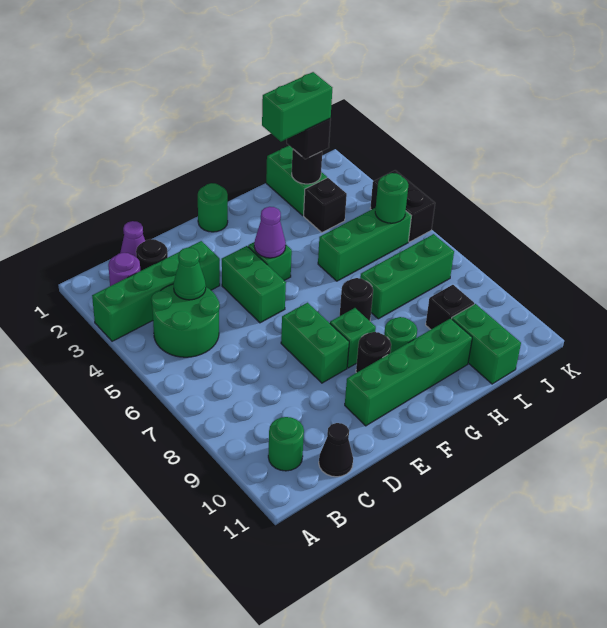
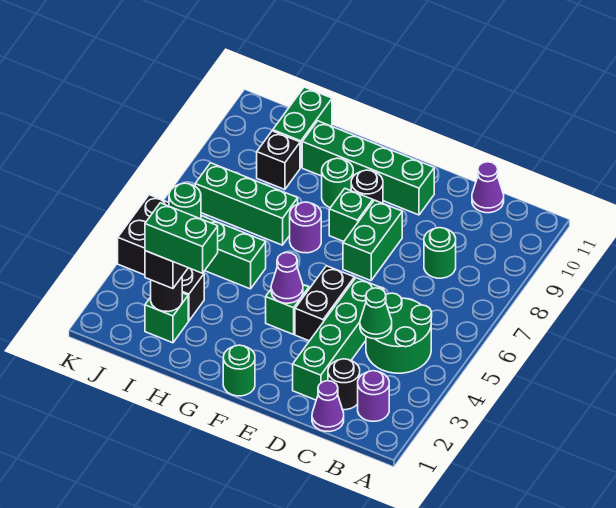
green brick A3:D3 level 1 -> green brick D2:D5 level 1
green round brick B10 level 1 -> green round brick C8 level 1
black cone C11 level 1 -> purple cone C11 level 1
green brick E4:E5 level 1 -> black brick E4:E5 level 1
black round brick G7 level 1 -> purple round brick G7 level 1
green brick I1:I2 level 1 -> green brick I2 level 1

